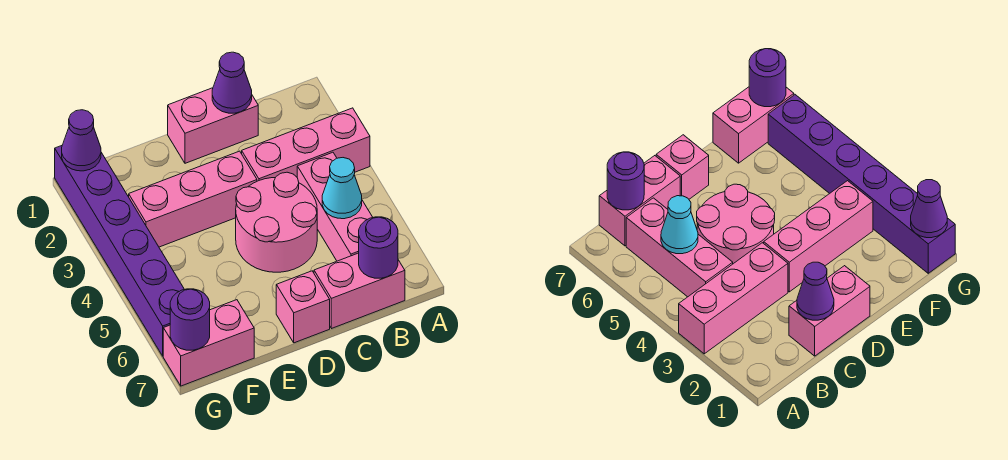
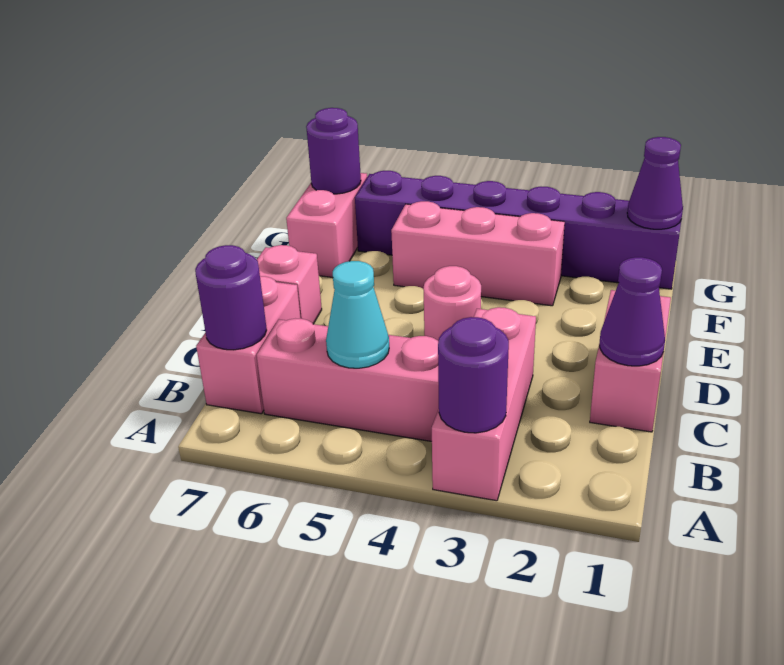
none -> purple round brick A3 level 2
pink round brick C4:D5 level 1 -> pink round brick D4 level 1
pink brick D3:F3 level 1 -> pink brick F3:F5 level 1

